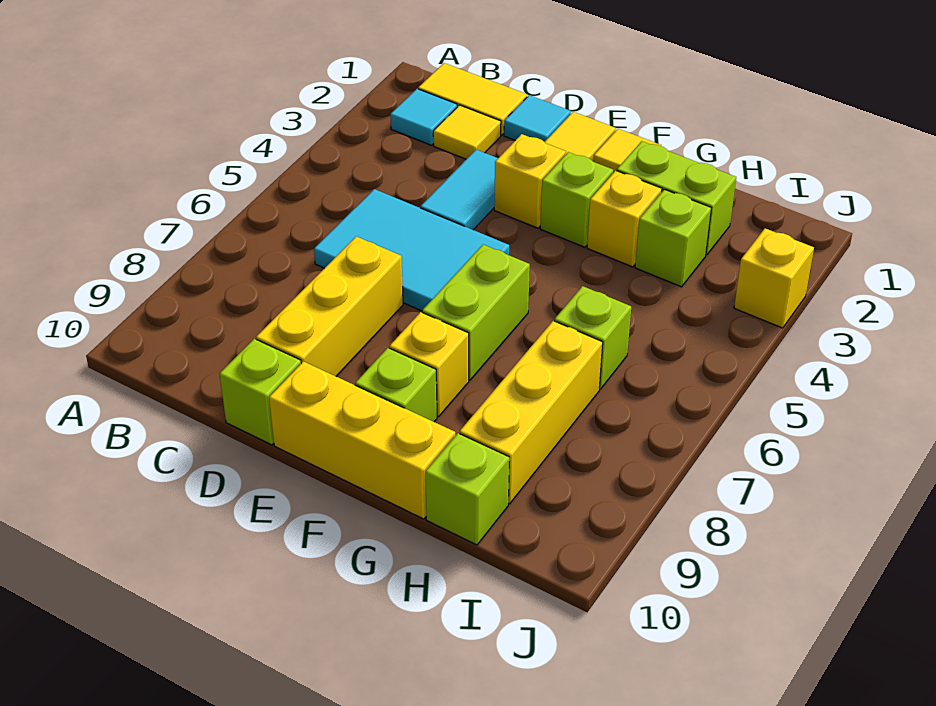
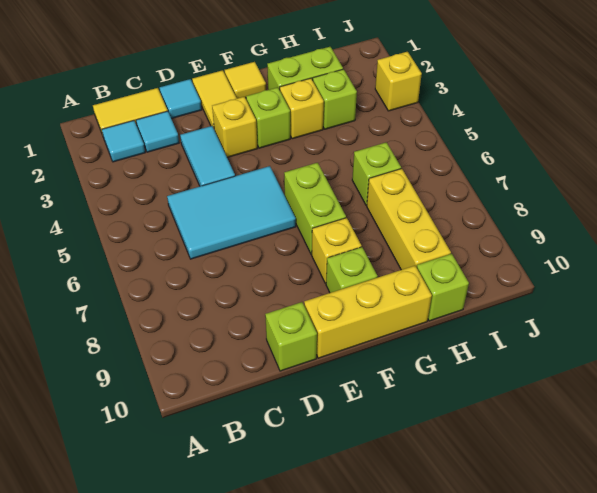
yellow tile C2 level 1 -> cyan tile C2 level 1
yellow brick D7:D9 level 1 -> none

